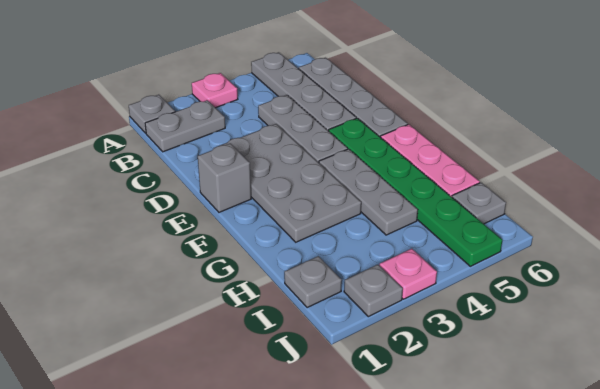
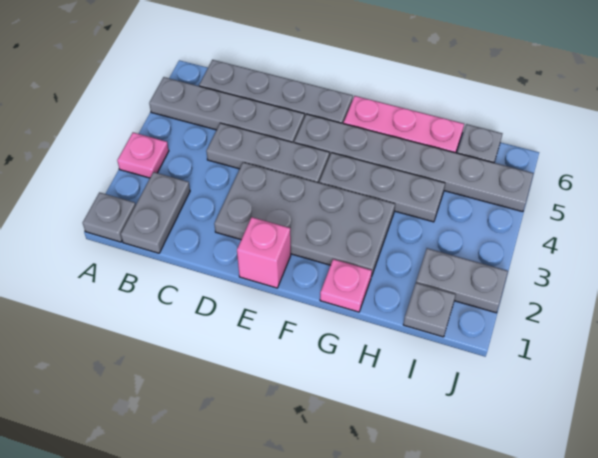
grey brick E1 level 1 -> pink brick E1 level 1
green plate E5:J5 level 1 -> grey plate E5:J5 level 1
grey plate J2 level 1 -> grey plate I2:J2 level 1
pink plate J3 level 1 -> pink plate G1 level 1

